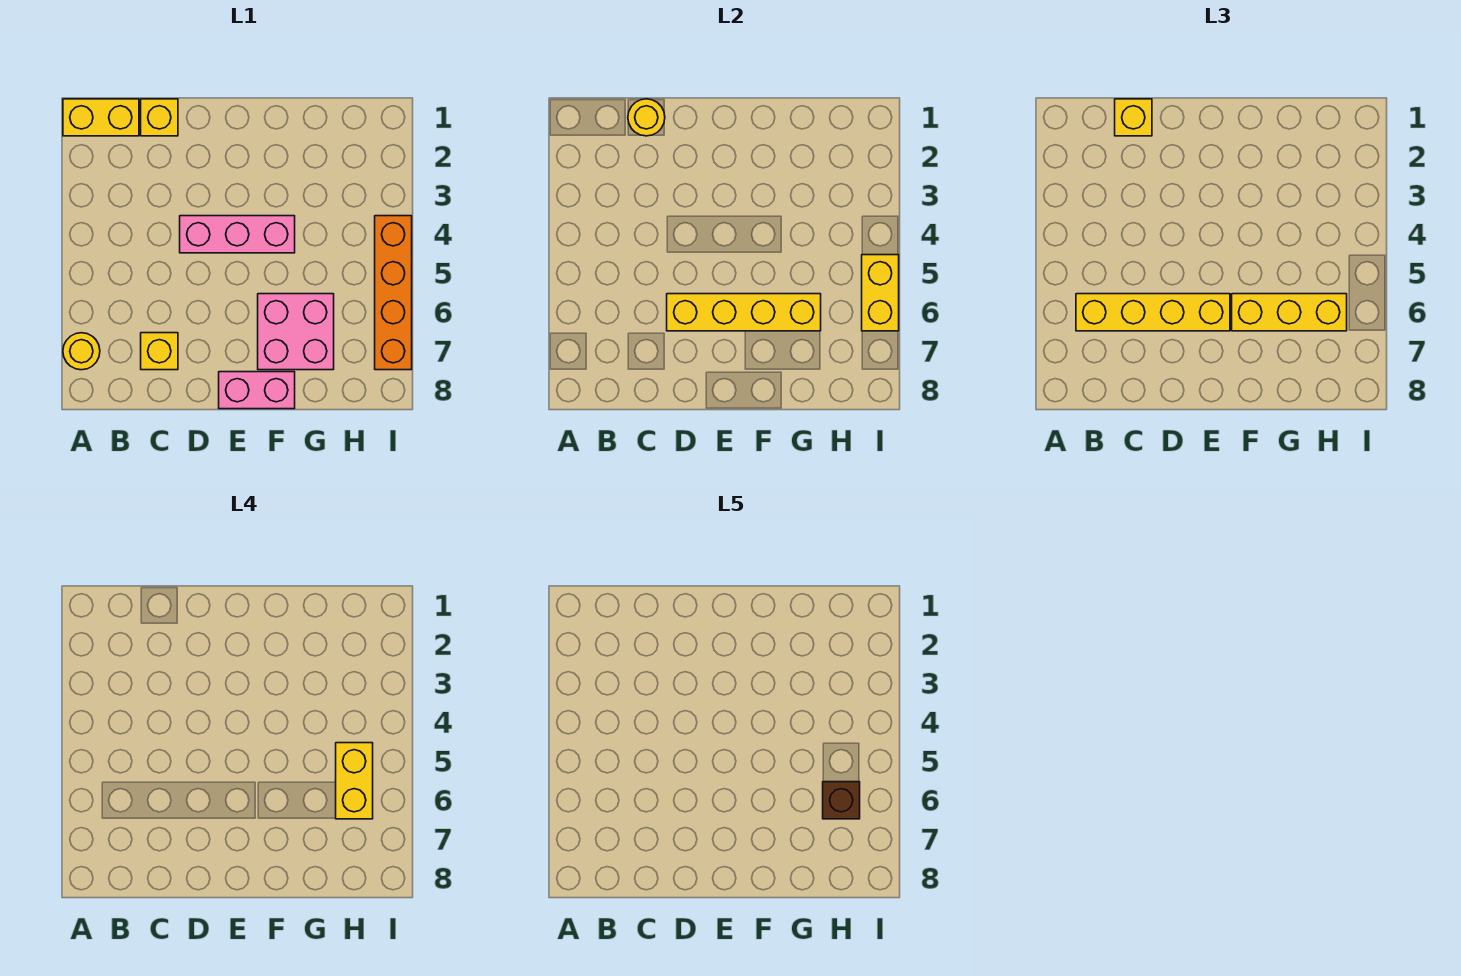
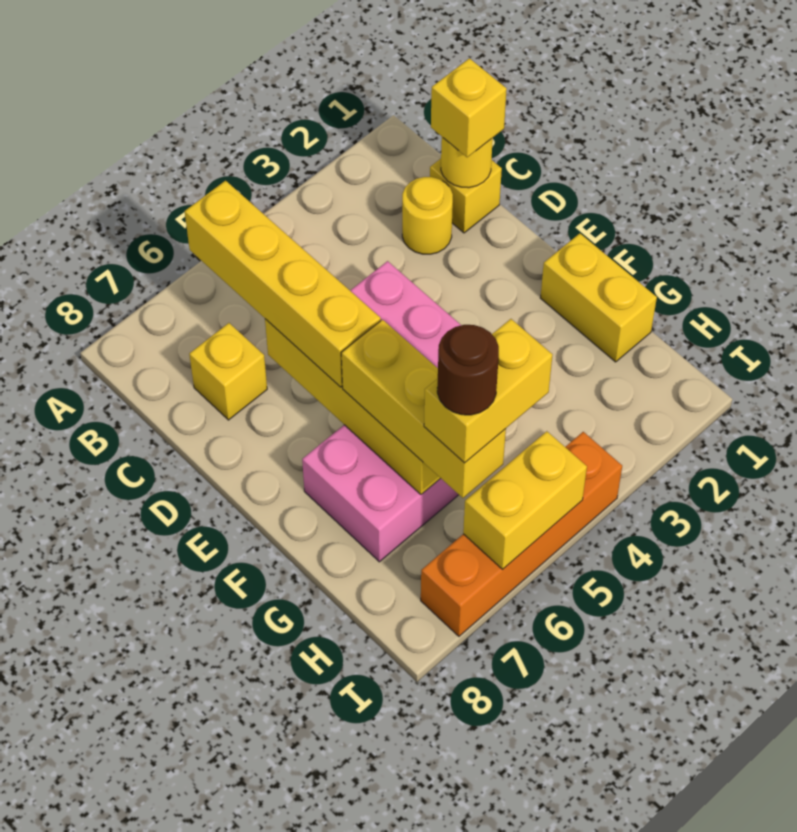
yellow brick A1:B1 level 1 -> yellow brick F1:G1 level 1
yellow round brick A7 level 1 -> yellow round brick C2 level 1
pink brick E8:F8 level 1 -> none
brown brick H6 level 5 -> brown round brick H6 level 5

